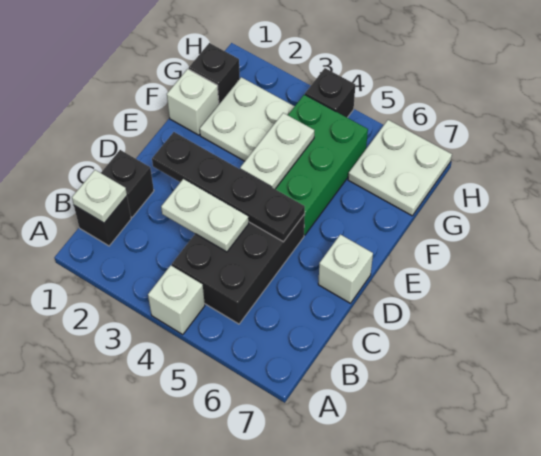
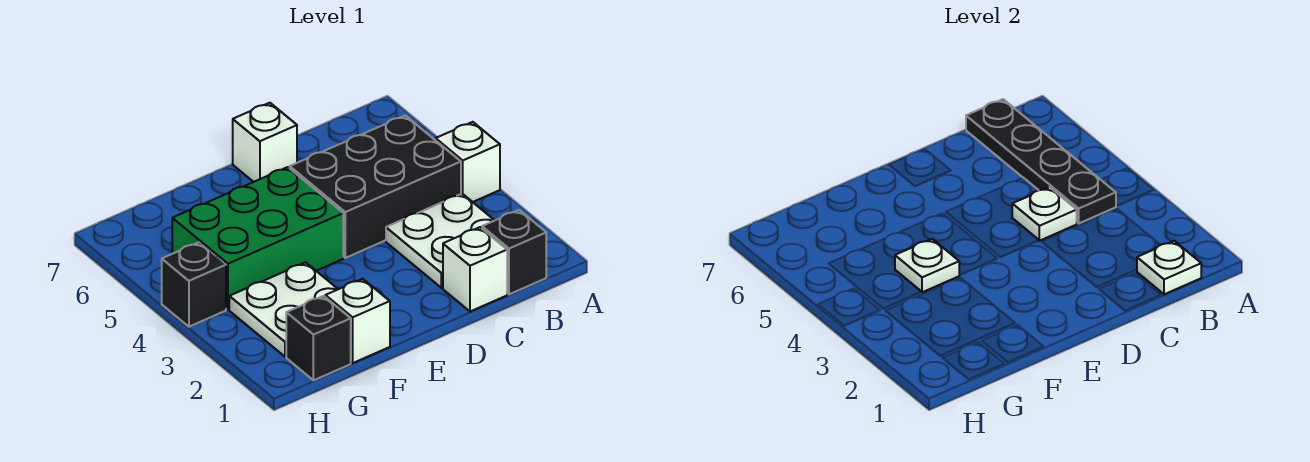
black brick C1 level 1 -> white brick C1 level 1
white plate C3:C4 level 2 -> white plate C4 level 2
black plate D2:D5 level 2 -> black plate B4:B7 level 2
white plate E4:F4 level 2 -> white plate F4 level 2
white plate G6:H7 level 1 -> white plate B2:C3 level 1

